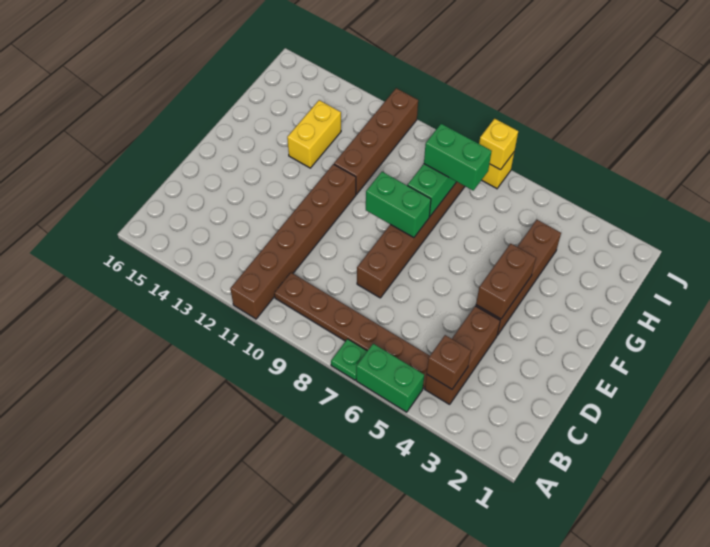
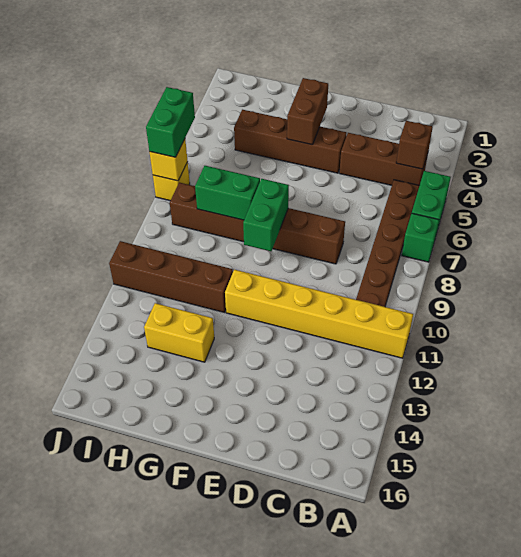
green plate A7 level 1 -> green brick A7 level 1
brown brick A11:F11 level 1 -> yellow brick A11:F11 level 1
brown brick E4:F4 level 2 -> brown brick F3:F4 level 2
green brick H7:H8 level 3 -> green brick J6:J7 level 3

